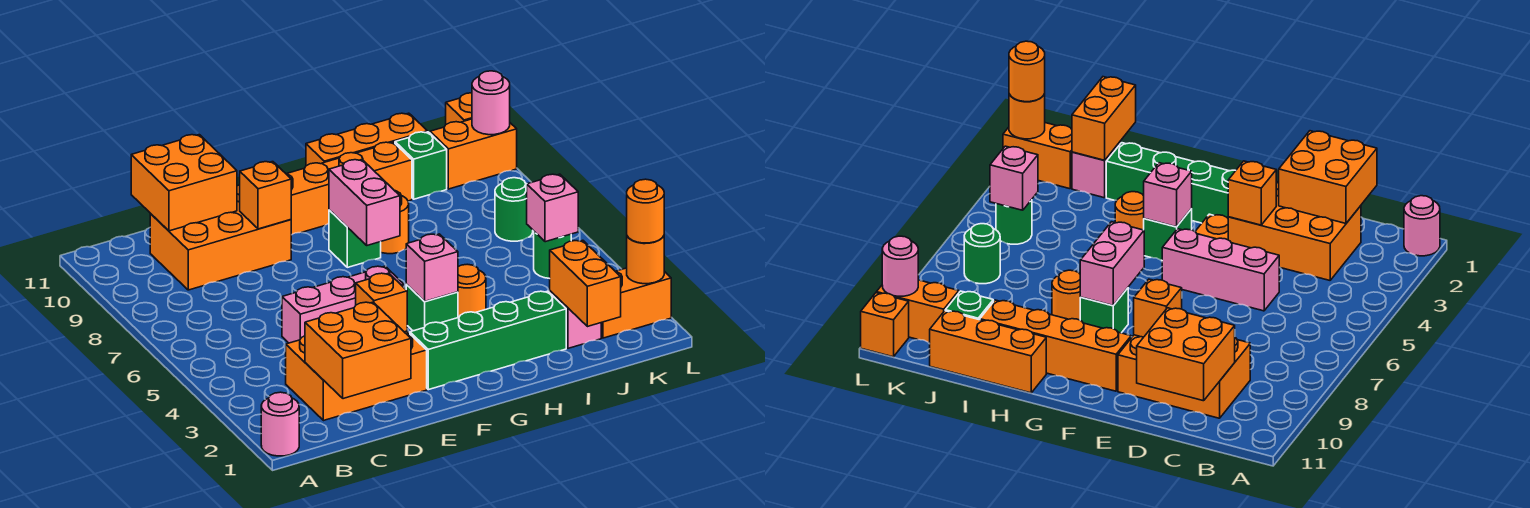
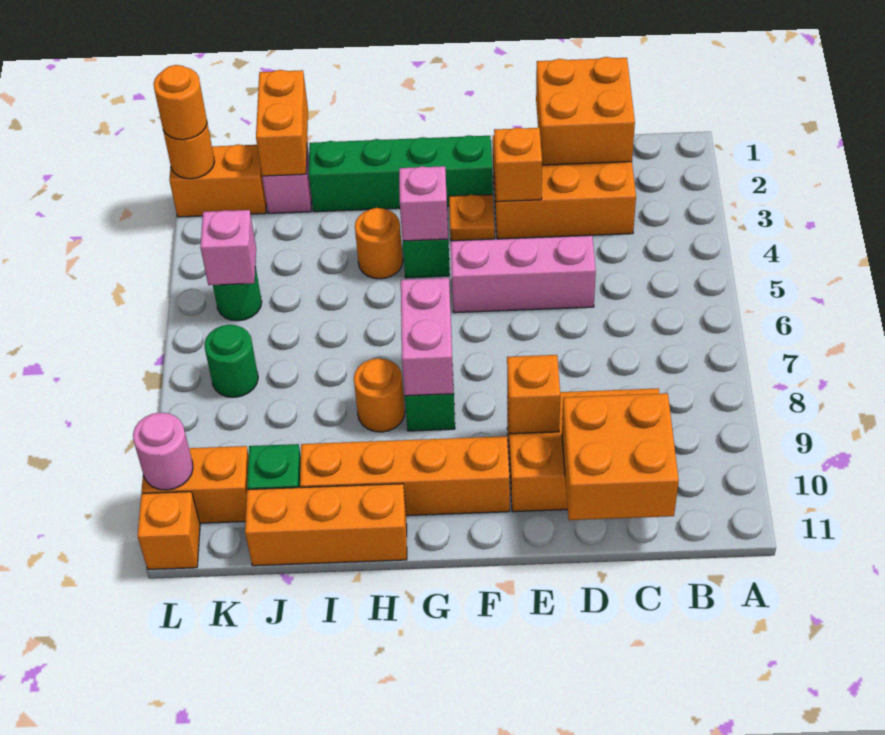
pink round brick A1 level 1 -> none

